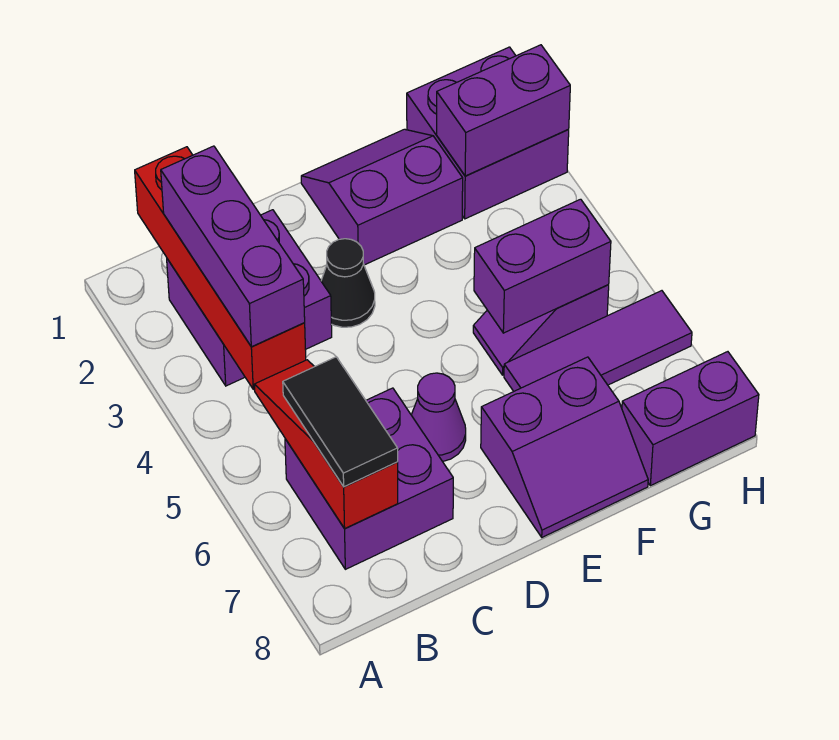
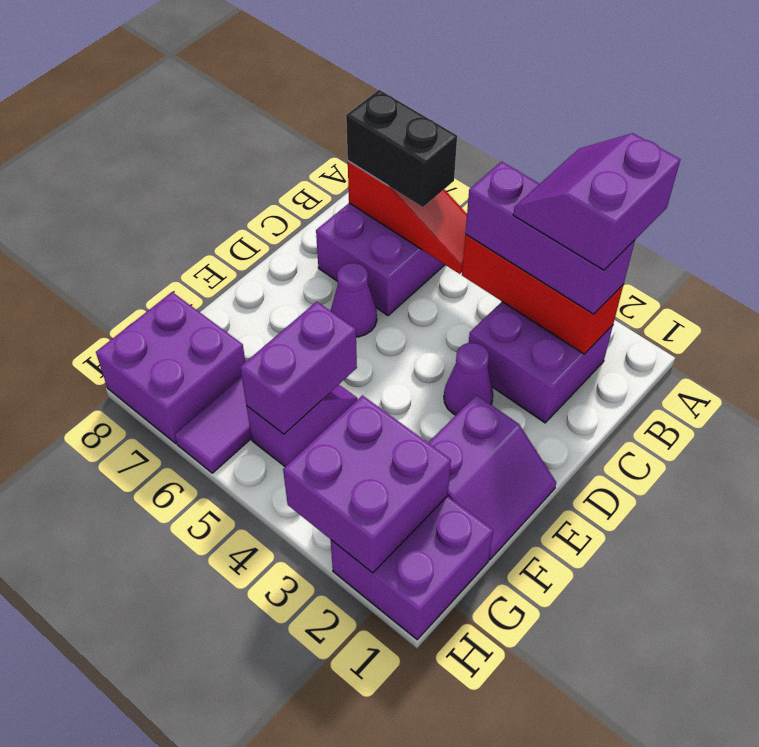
red brick B1:B4 level 2 -> red brick B2:B4 level 2
black tile B6:B7 level 3 -> black brick B6:B7 level 3
black cone D3 level 1 -> purple cone D3 level 1
purple slope E7:F8 level 1 top 7 -> purple slope A2:B3 level 4 top 2
purple brick G2:H2 level 2 -> purple brick G2:H3 level 2
purple brick G8:H8 level 1 -> purple brick G7:H8 level 1

